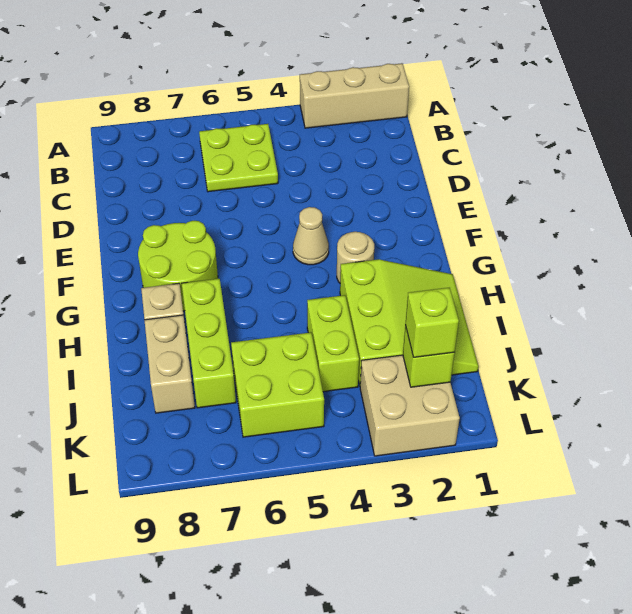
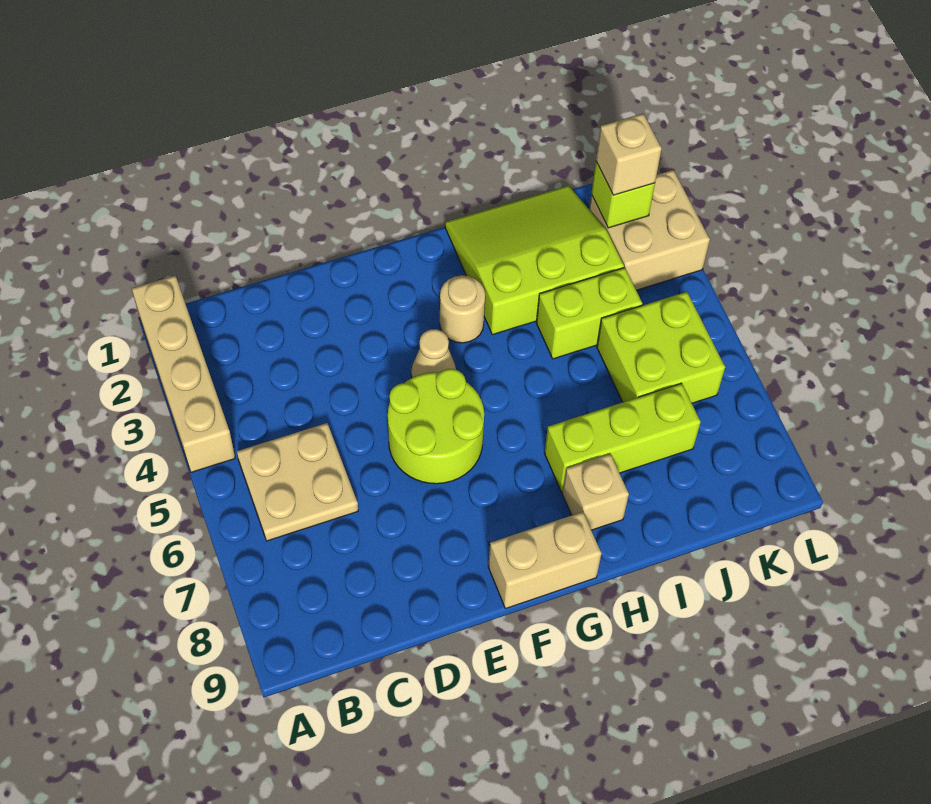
tan brick A1:A3 level 1 -> tan brick A1:A4 level 1
lime plate B5:C6 level 1 -> tan plate B5:C6 level 1
lime round brick F7:G8 level 1 -> lime round brick E5:F6 level 1
tan brick I8:J8 level 1 -> tan brick F9:G9 level 1
lime brick K2 level 3 -> tan brick K2 level 3

